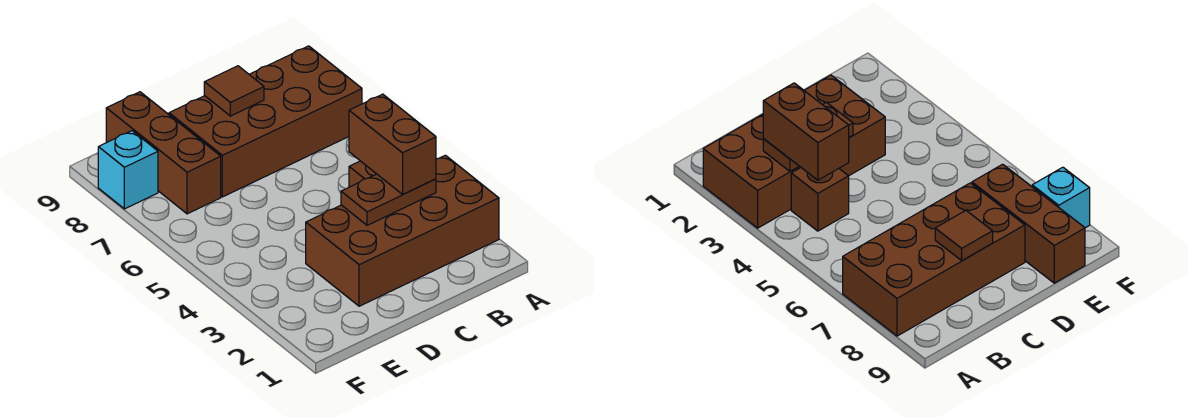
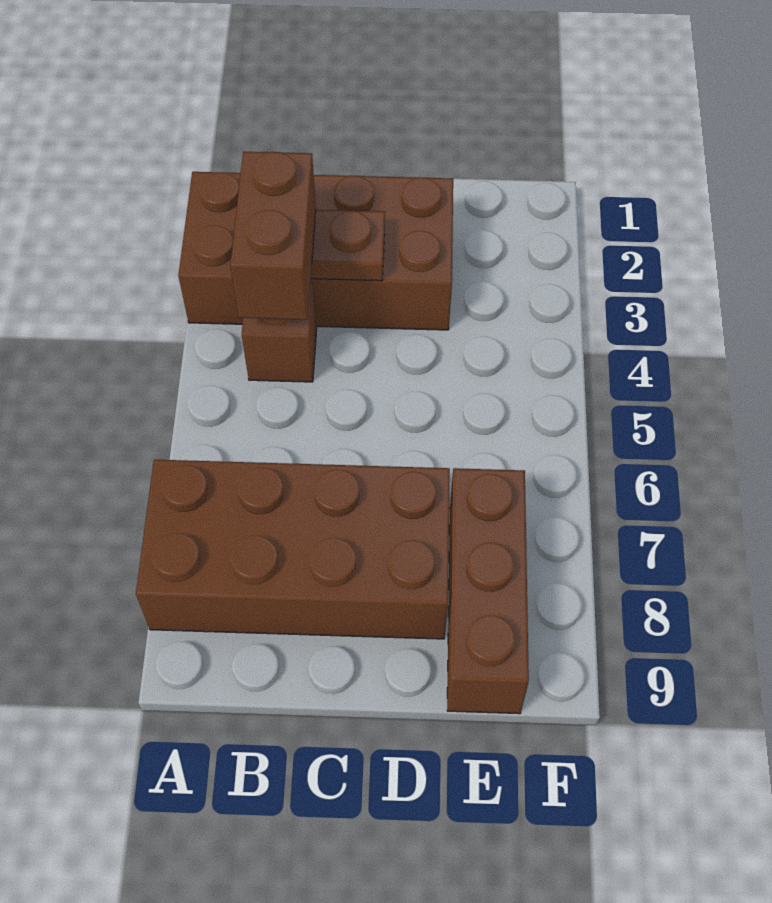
brown tile C8 level 2 -> none
cyan brick F8 level 1 -> none

